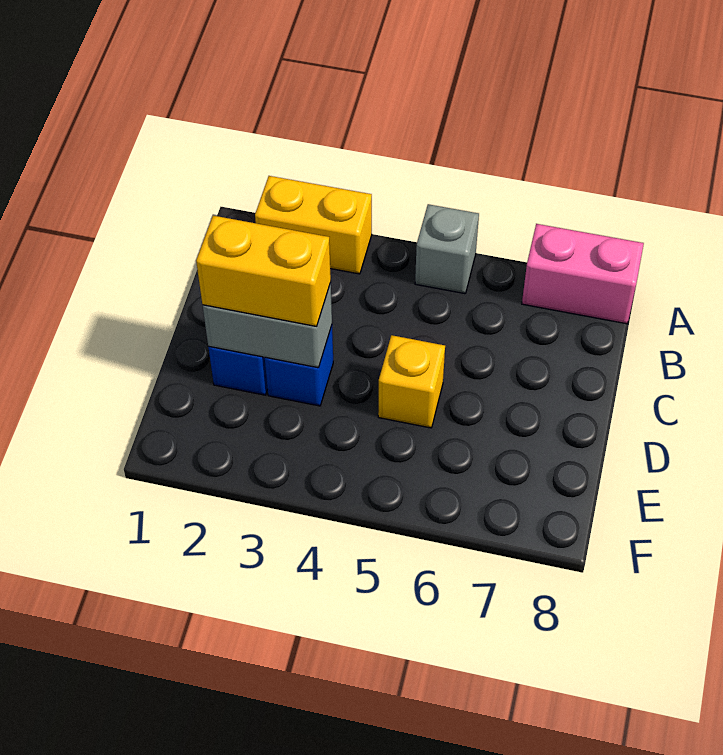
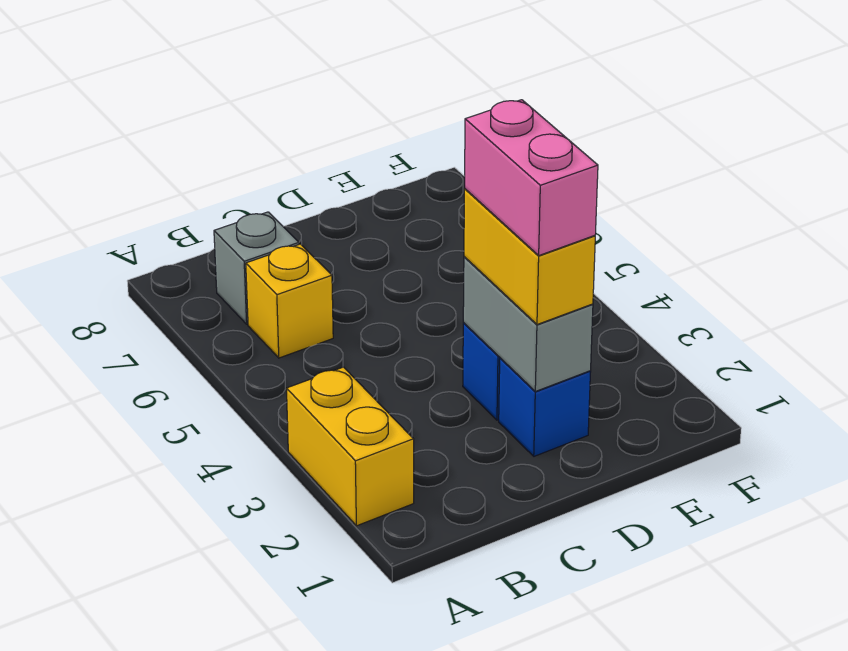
grey brick A5 level 1 -> grey brick B7 level 1
pink brick A7:A8 level 1 -> pink brick D2:D3 level 4
yellow brick D5 level 1 -> yellow brick B6 level 1

